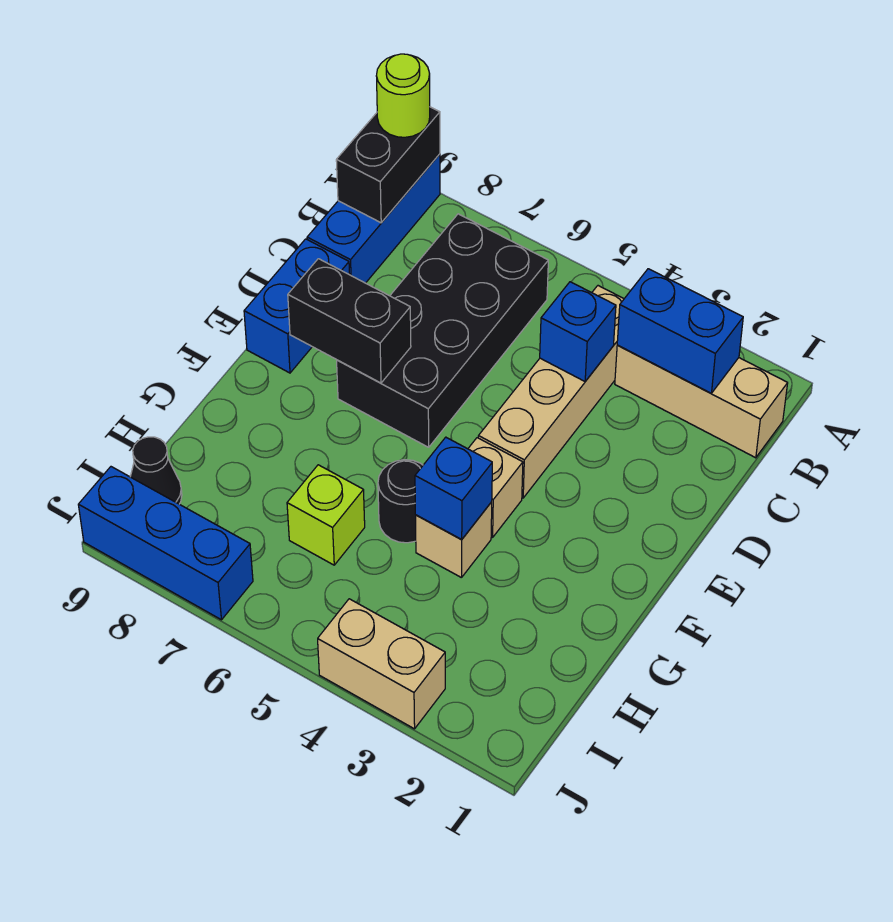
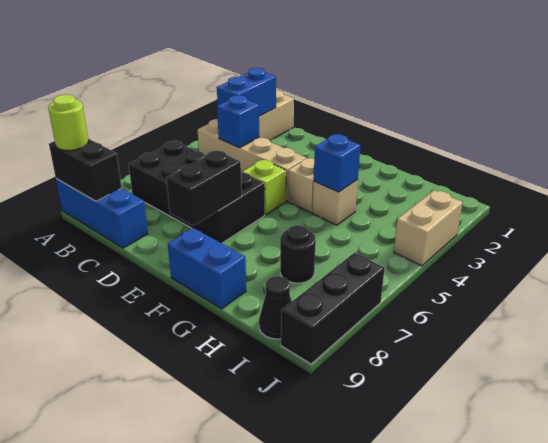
blue brick D9:E9 level 1 -> blue brick F9:G9 level 1
black round brick G5 level 1 -> black round brick H7 level 1
lime brick H6 level 1 -> lime brick E5 level 1
blue brick J7:J9 level 1 -> black brick J7:J9 level 1

